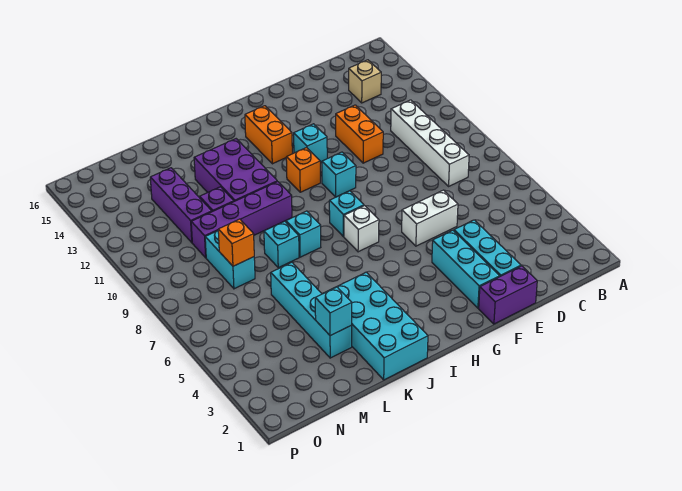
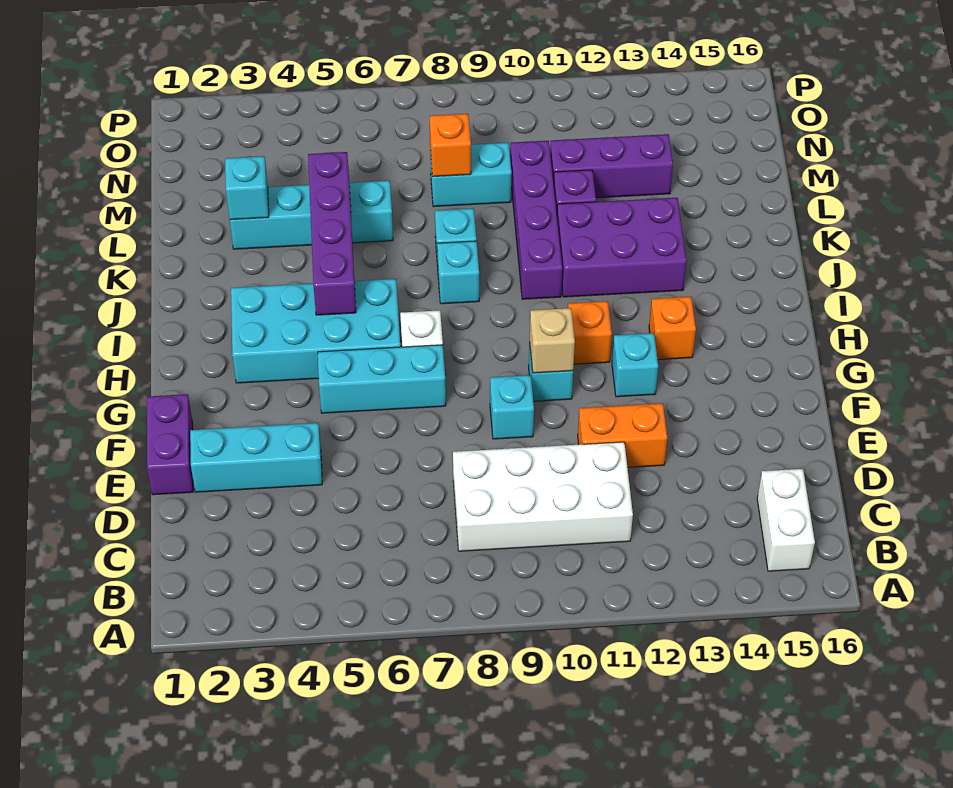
white brick C8:C11 level 1 -> white brick C8:D11 level 1
tan brick C14 level 1 -> tan brick G10 level 2
white brick E6:F6 level 1 -> white brick B15:C15 level 1
cyan brick F2:F4 level 1 -> cyan brick G5:G7 level 1
cyan brick H8 level 1 -> cyan brick F9 level 1
orange brick H13:H14 level 1 -> orange brick H13 level 1
none -> purple brick I5:L5 level 2
cyan brick J1:K4 level 1 -> cyan brick H3:I6 level 1

